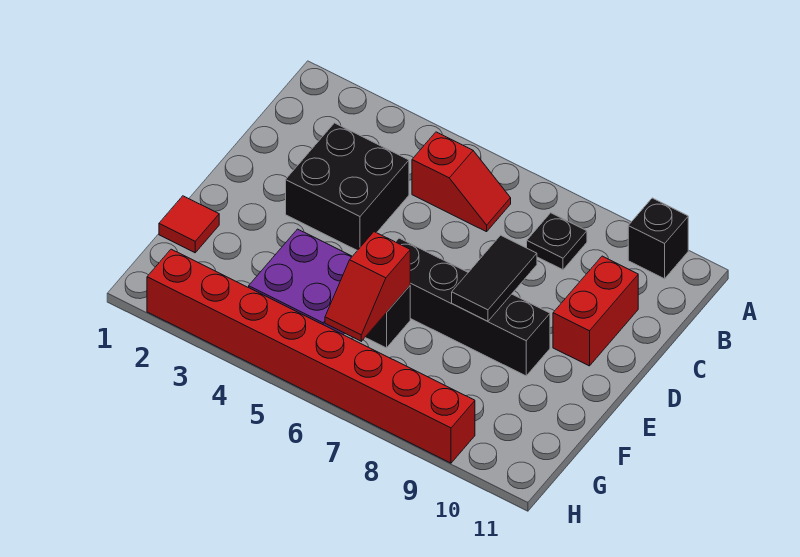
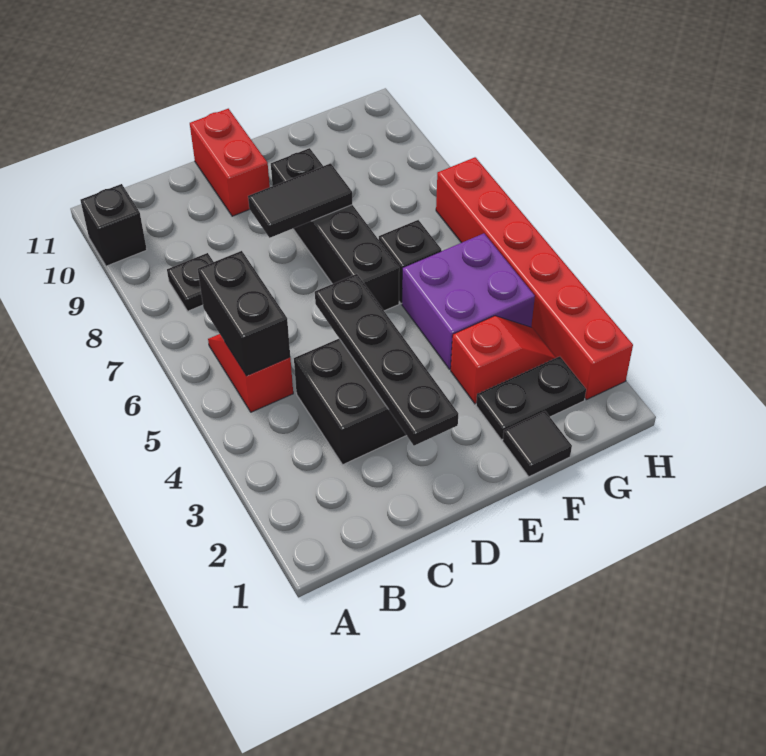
none -> black brick B5:B6 level 2
red brick C10:D10 level 1 -> red brick D10:D11 level 1
none -> black plate D2:D5 level 2
red tile F1 level 1 -> black tile F1 level 1
none -> black plate F2:G2 level 1
red slope F6:G6 level 2 top F -> red slope F3:G3 level 1 top F
red brick H2:H9 level 1 -> red brick H2:H7 level 1

